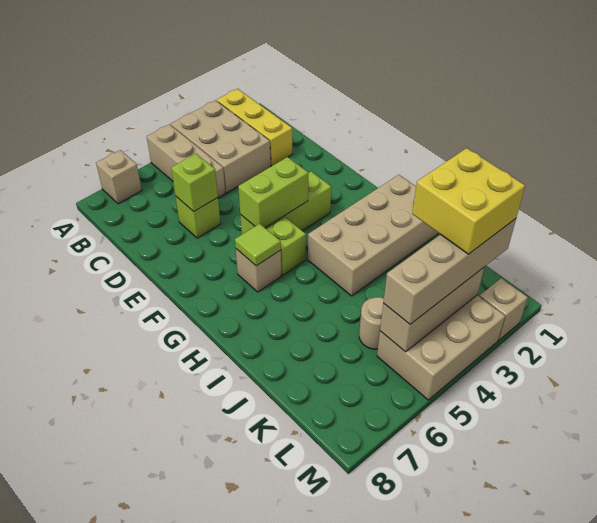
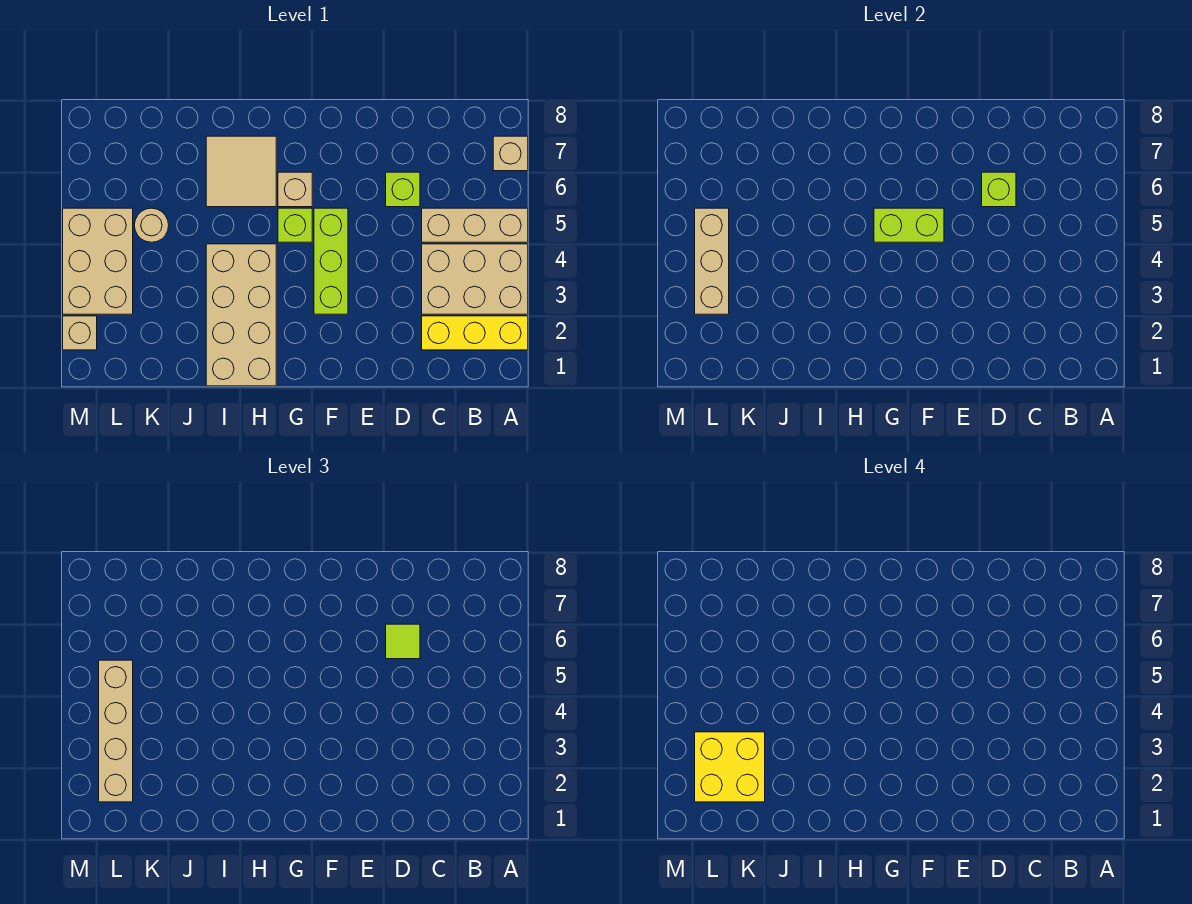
lime brick F4:F5 level 2 -> lime brick F5:G5 level 2
lime tile G6 level 2 -> lime tile D6 level 3
none -> tan tile H6:I7 level 1

